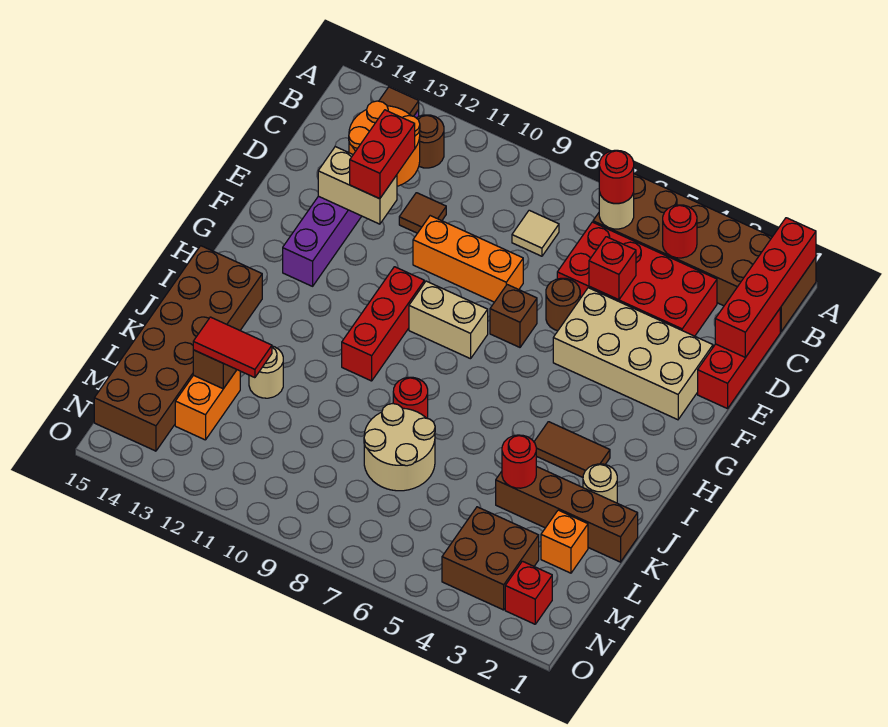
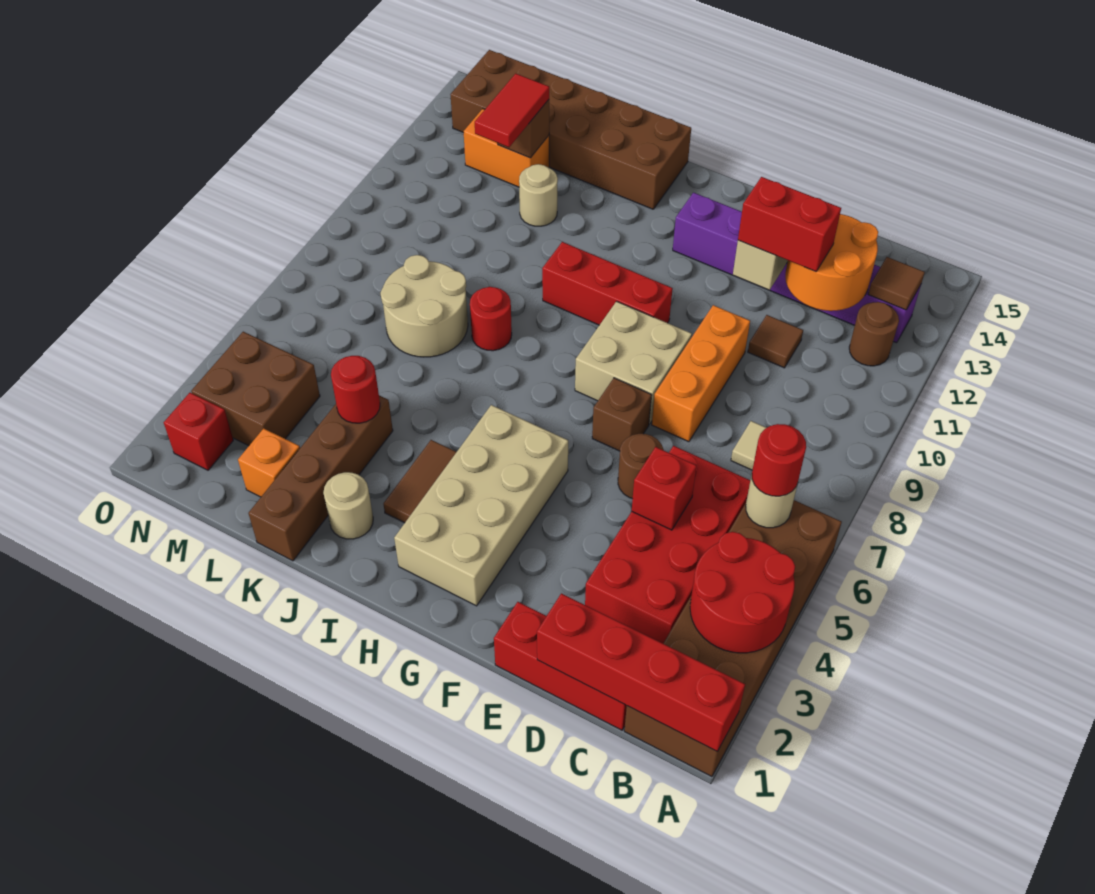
red round brick B4 level 2 -> red round brick A3:B4 level 2
tan brick E2:F5 level 1 -> tan brick G2:H5 level 1
tan brick G8:G9 level 1 -> tan brick F8:G9 level 1

